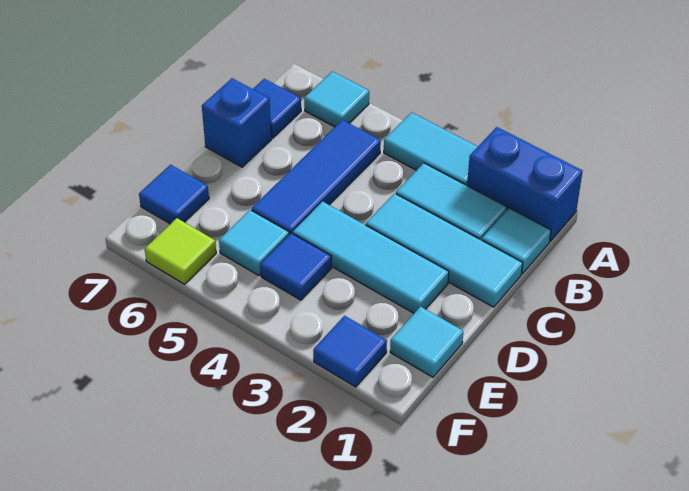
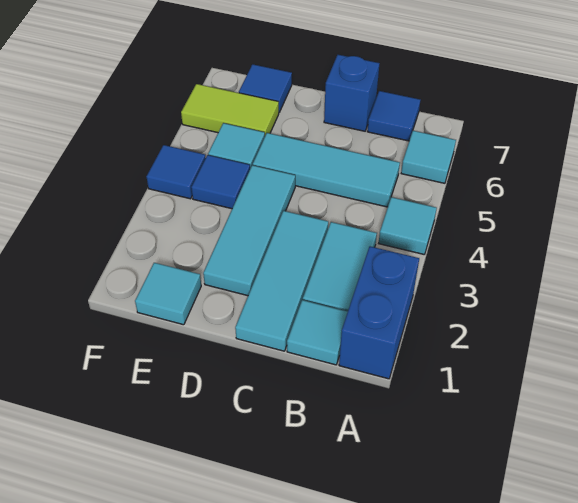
cyan tile A3:A4 level 1 -> cyan tile A4 level 1
blue tile B5:D5 level 1 -> cyan tile B5:D5 level 1
blue tile F2 level 1 -> blue tile F4 level 1
lime tile F6 level 1 -> lime tile E6:F6 level 1

